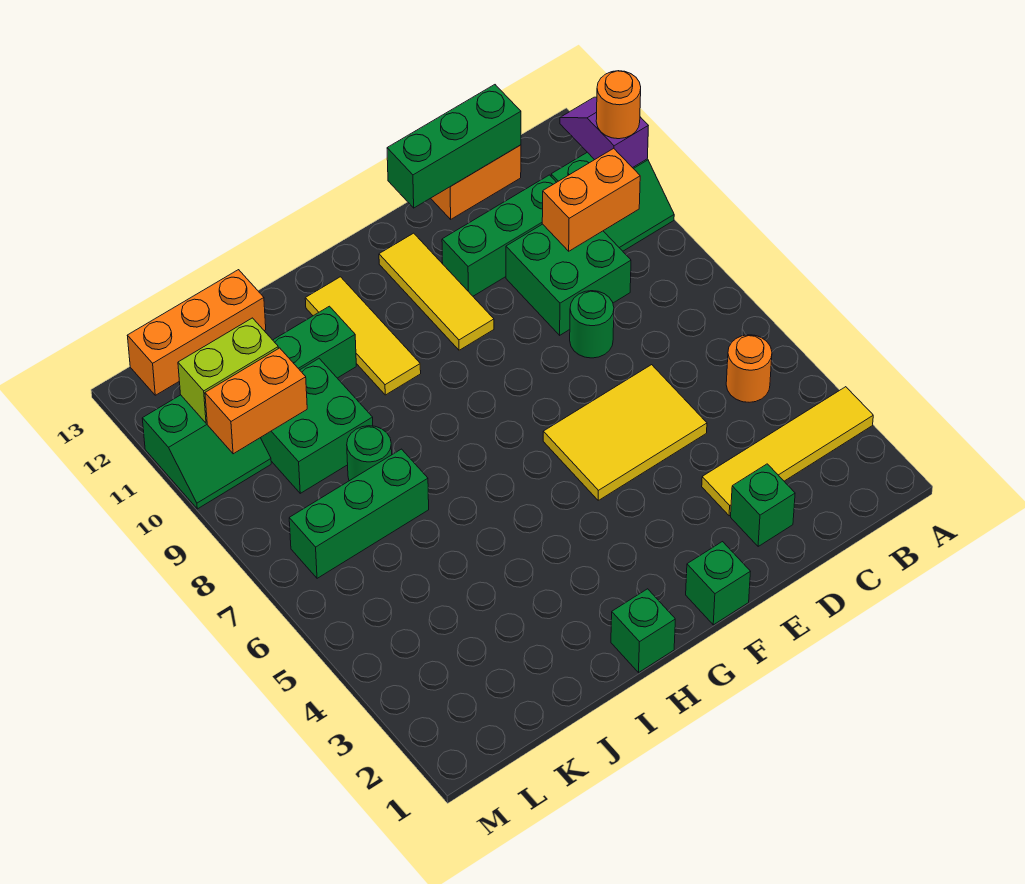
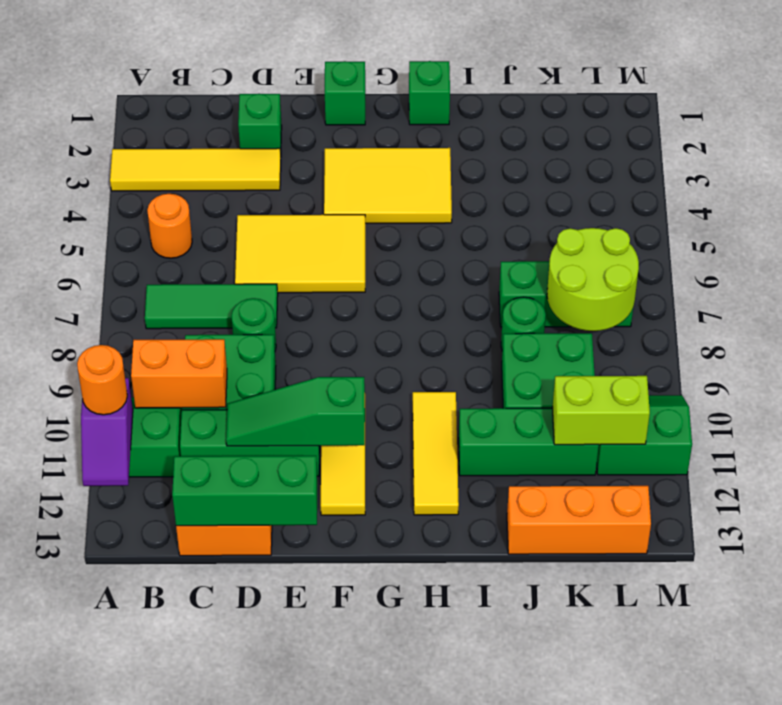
none -> green tile B7:D7 level 1
none -> green slope D11:F11 level 2 top F
none -> yellow tile F3:H4 level 1
none -> lime round brick K7:L8 level 2
orange brick K10:L10 level 2 -> none

